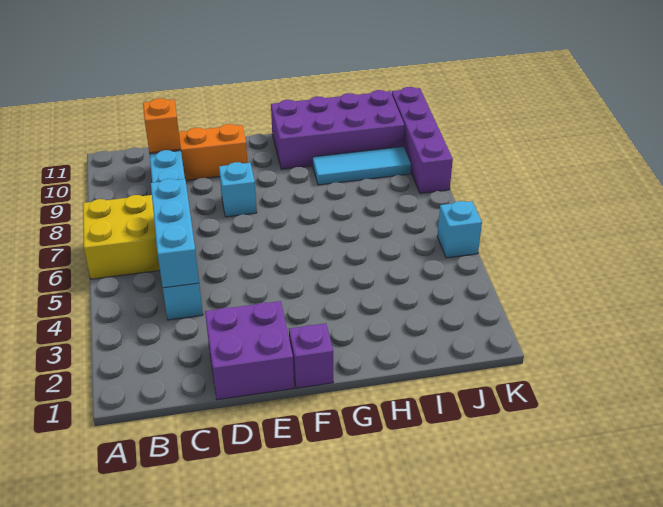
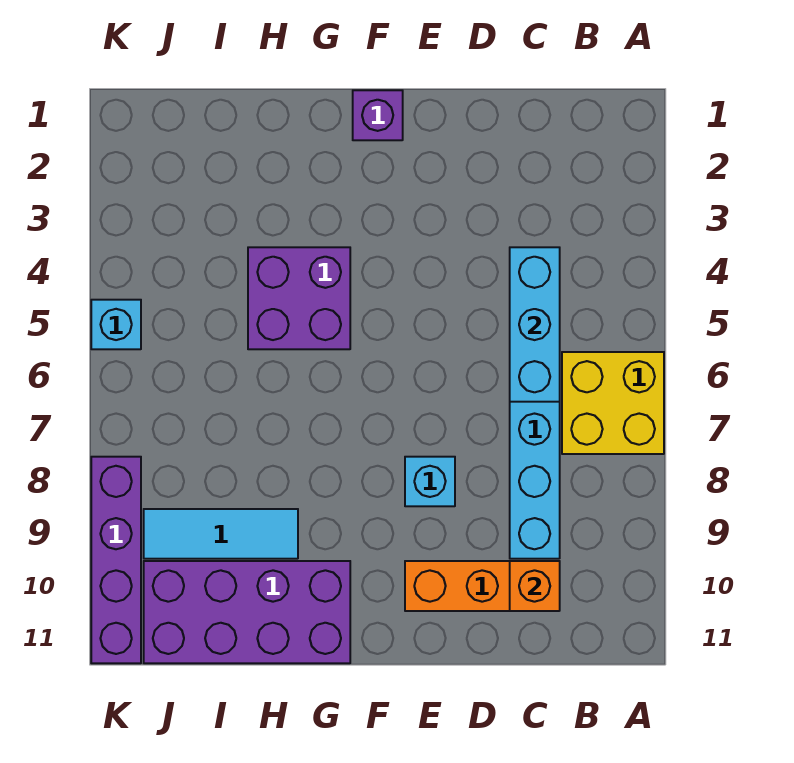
purple brick D1:E2 level 1 -> purple brick G4:H5 level 1

